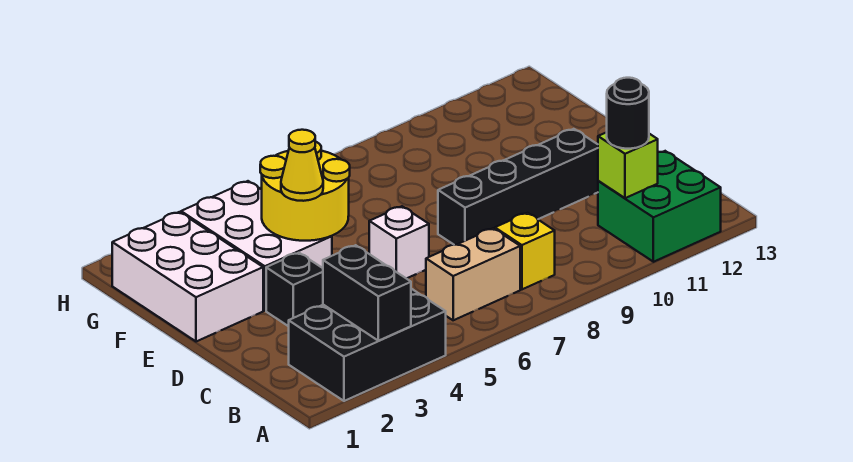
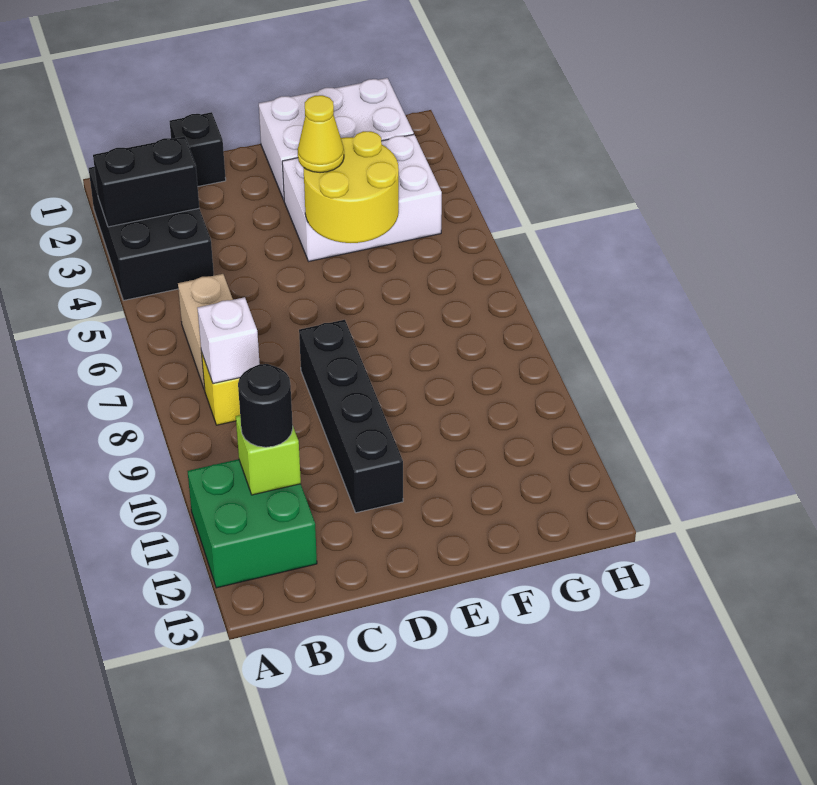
black brick D3 level 1 -> black brick C1 level 1
white brick D6 level 1 -> white brick B8 level 2

